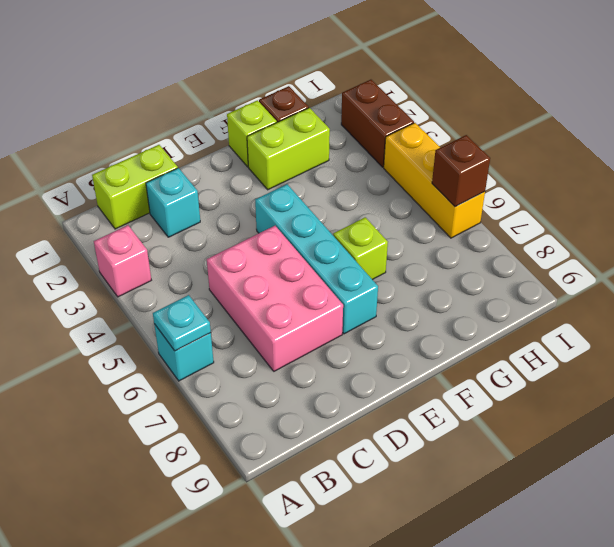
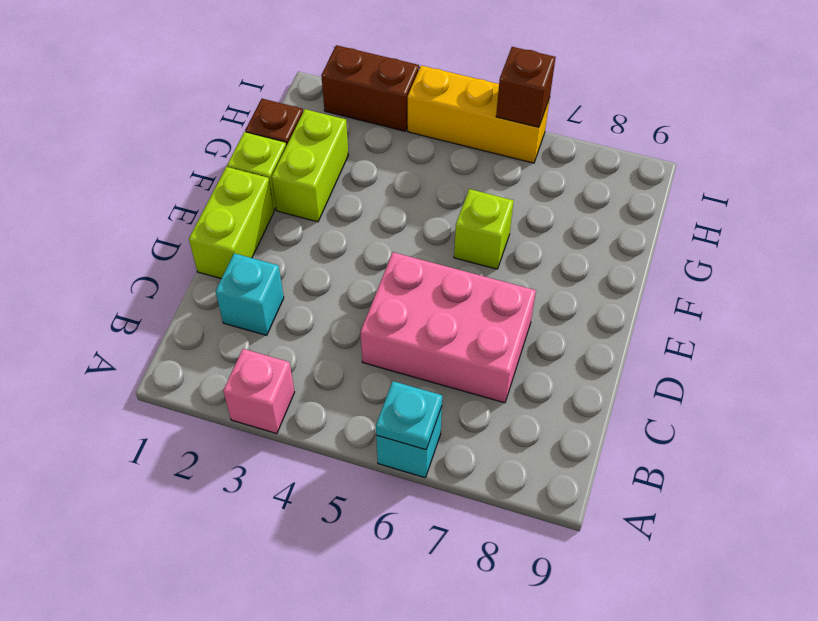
lime brick B1:C1 level 1 -> lime brick D1:E1 level 1
cyan brick E4:E7 level 1 -> none

